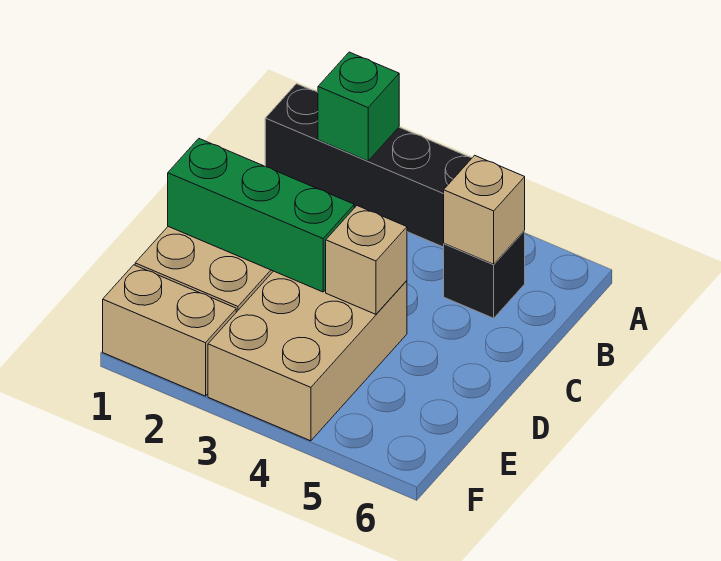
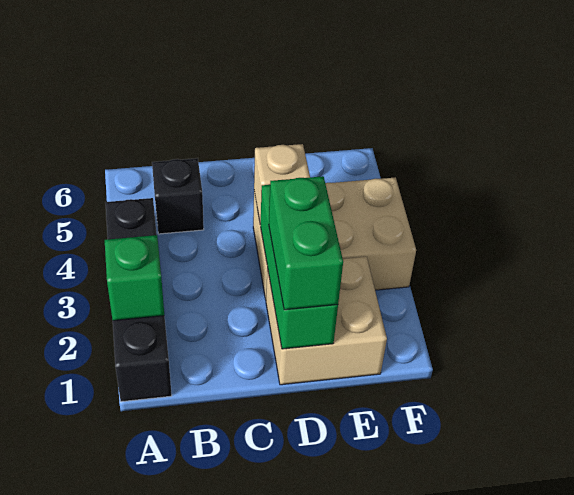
tan brick B5 level 2 -> none
none -> green brick D1:D2 level 3
tan brick F1:F2 level 1 -> none

